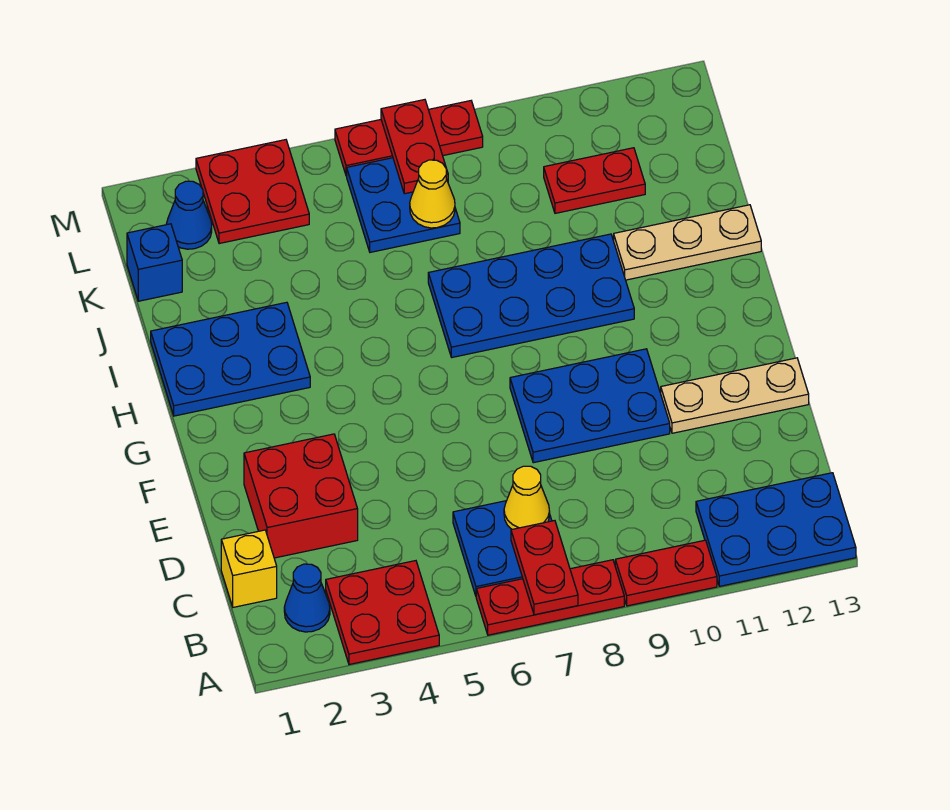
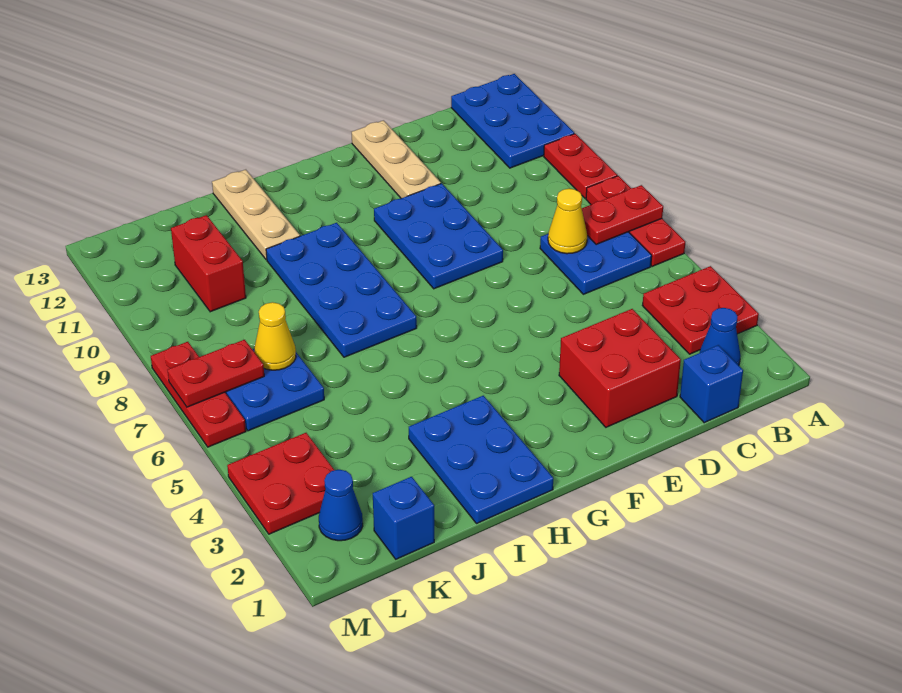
yellow brick C1 level 1 -> blue brick C1 level 1
red plate K10:K11 level 1 -> red brick K10:K11 level 1

